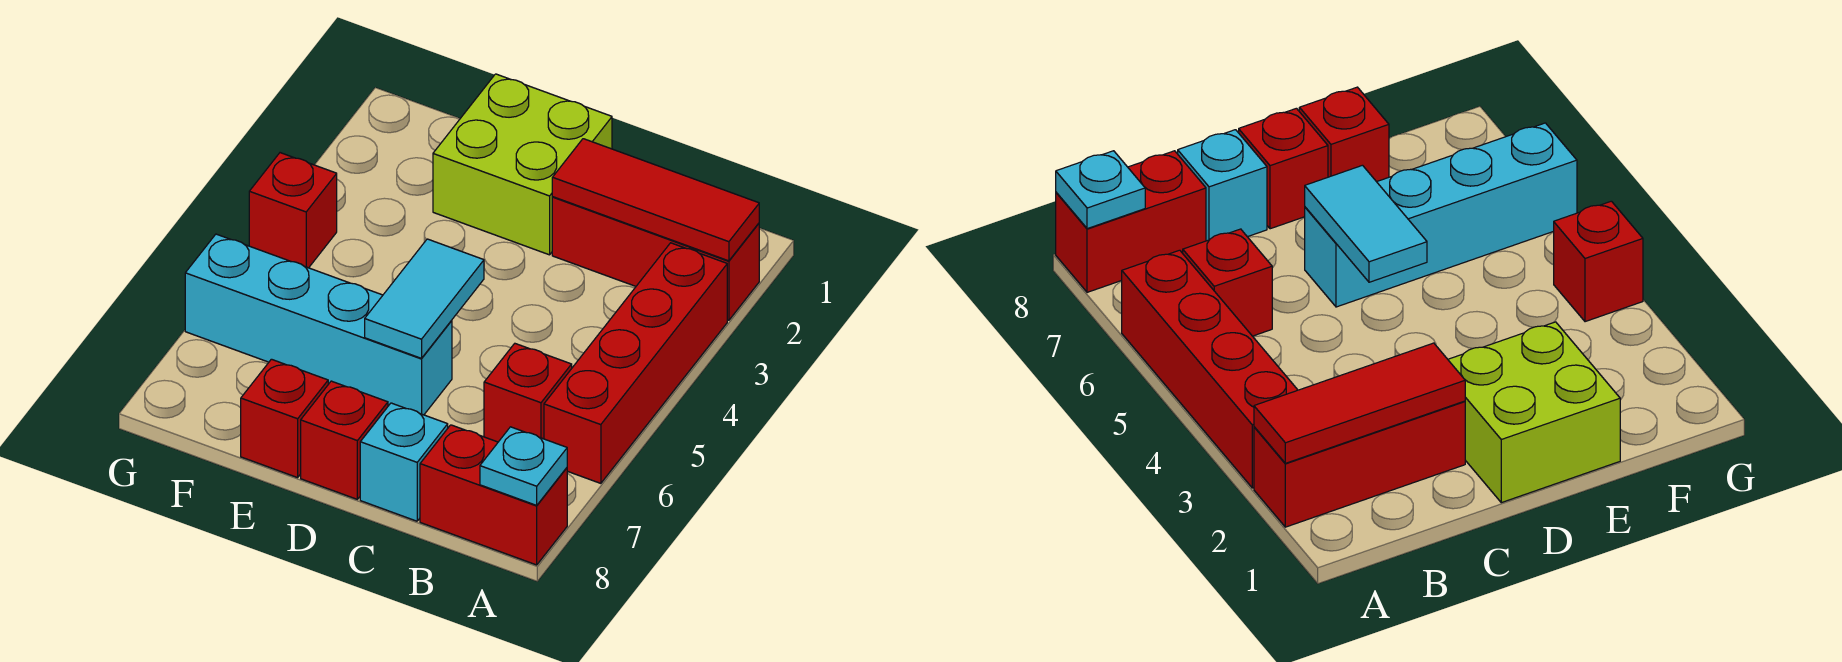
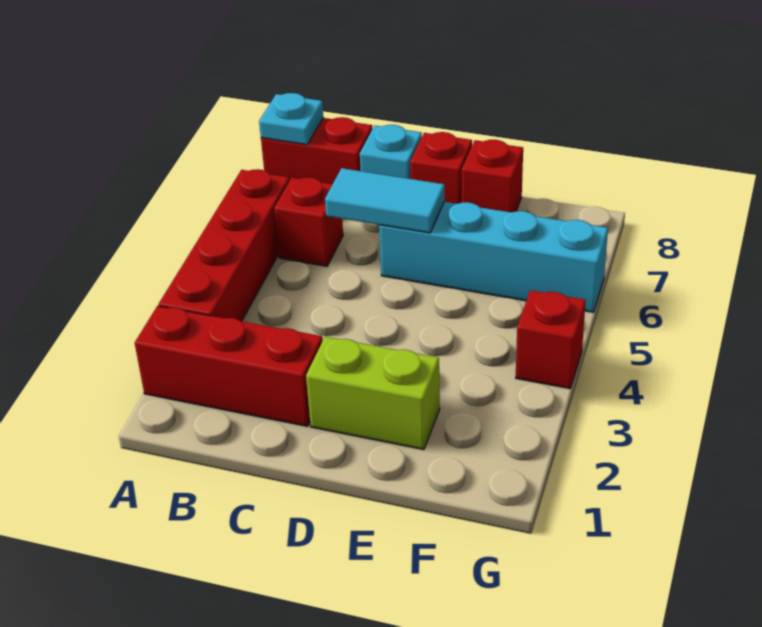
red tile A2:C2 level 2 -> none
lime brick D1:E2 level 1 -> lime brick D2:E2 level 1
cyan tile D5:D6 level 2 -> cyan tile C6:D6 level 2

